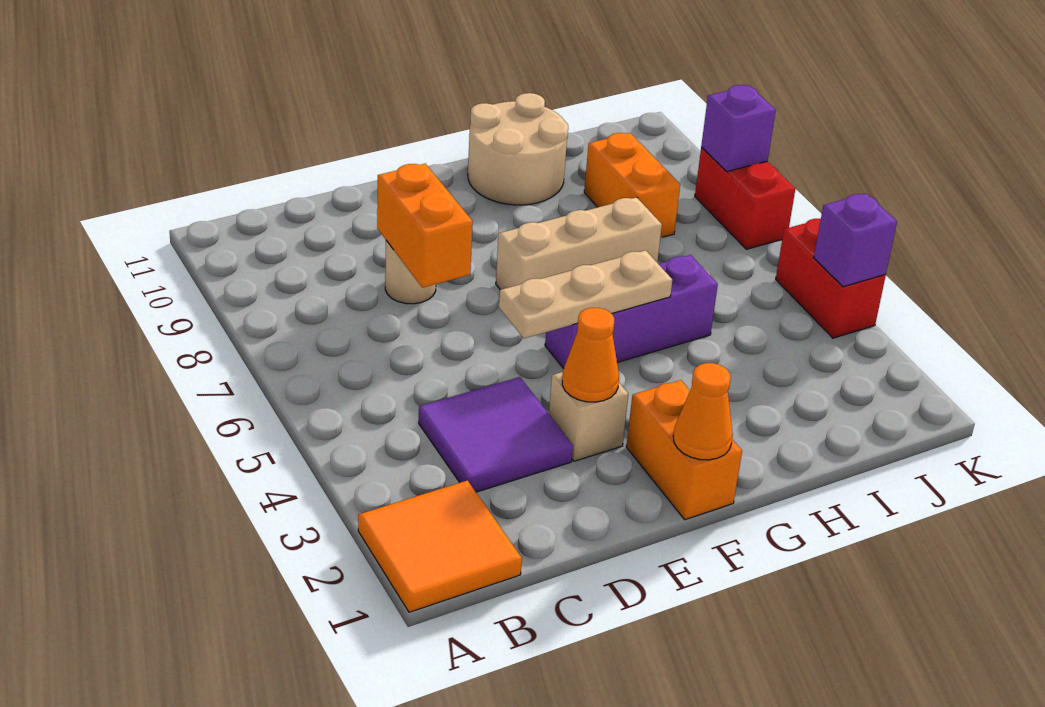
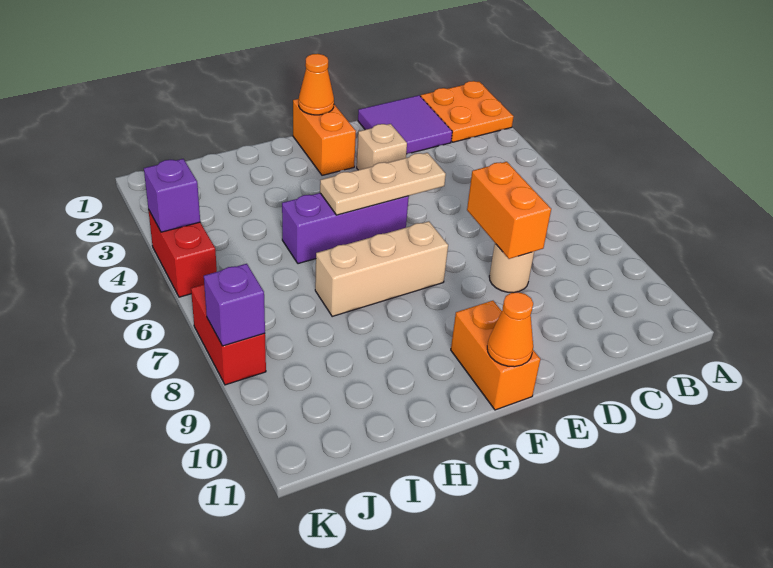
orange tile A1:B2 level 1 -> orange plate A1:B2 level 1
purple tile C3:D4 level 1 -> purple tile C1:D2 level 1
orange cone E3 level 2 -> orange cone F11 level 2
tan round brick G10:H11 level 1 -> none
orange brick I8:I9 level 1 -> orange brick F10:F11 level 1

